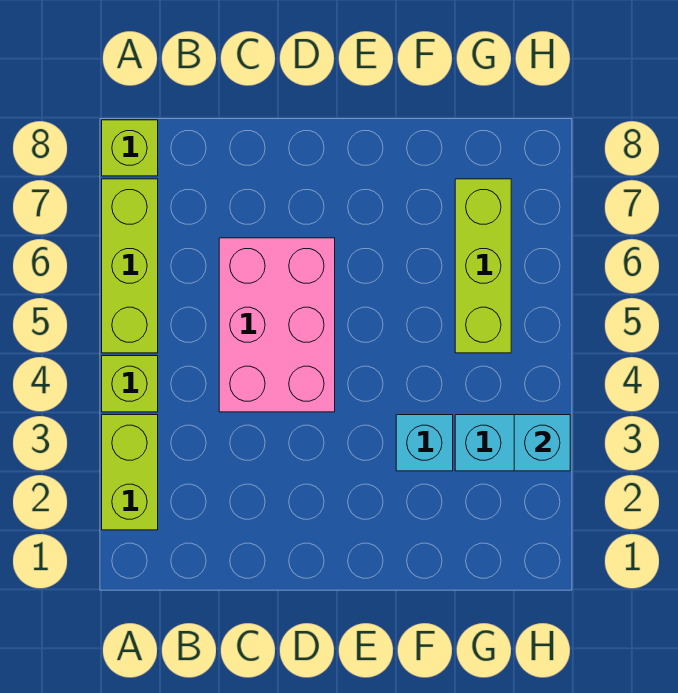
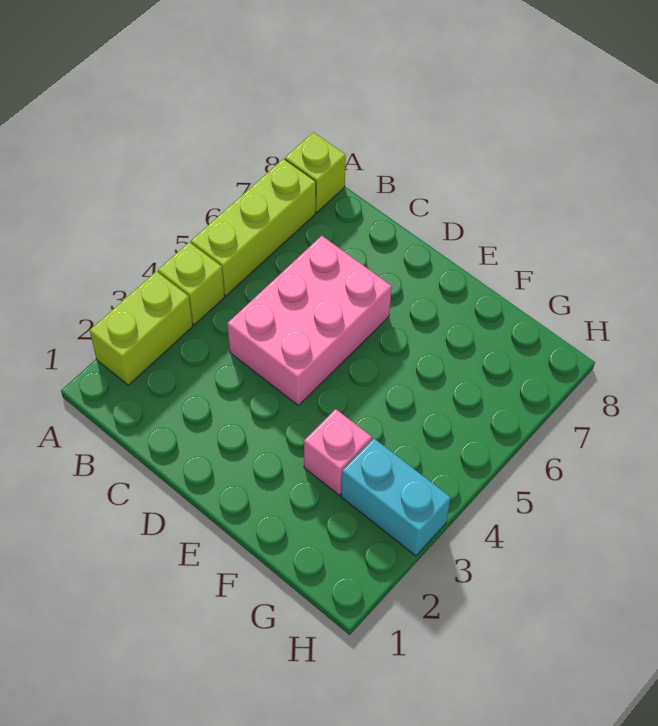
cyan brick F3 level 1 -> pink brick F3 level 1
lime brick G5:G7 level 1 -> none
cyan brick H3 level 2 -> none

